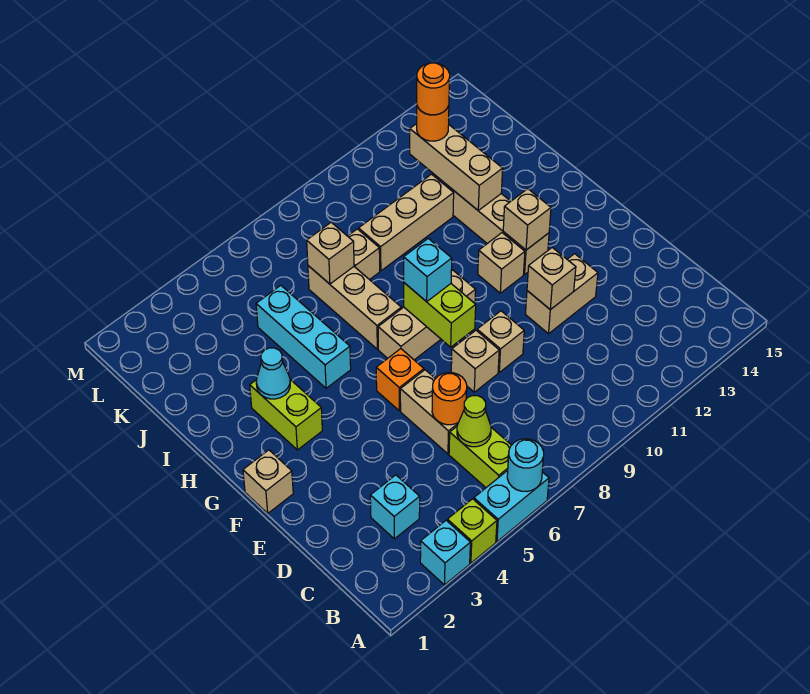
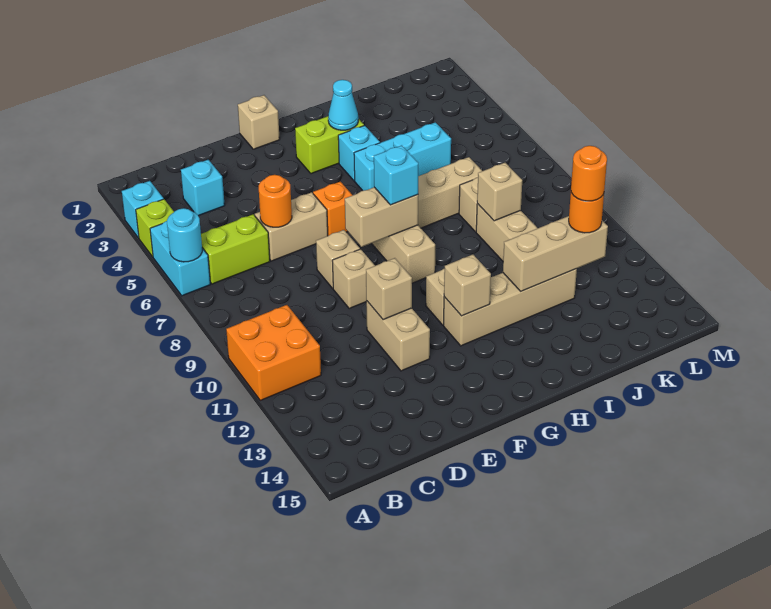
none -> orange brick A10:B11 level 1
lime cone C6 level 2 -> none
lime brick F8:G8 level 2 -> tan brick F8:G8 level 2
none -> cyan brick H4 level 1
tan brick J7 level 2 -> tan brick J9 level 2

